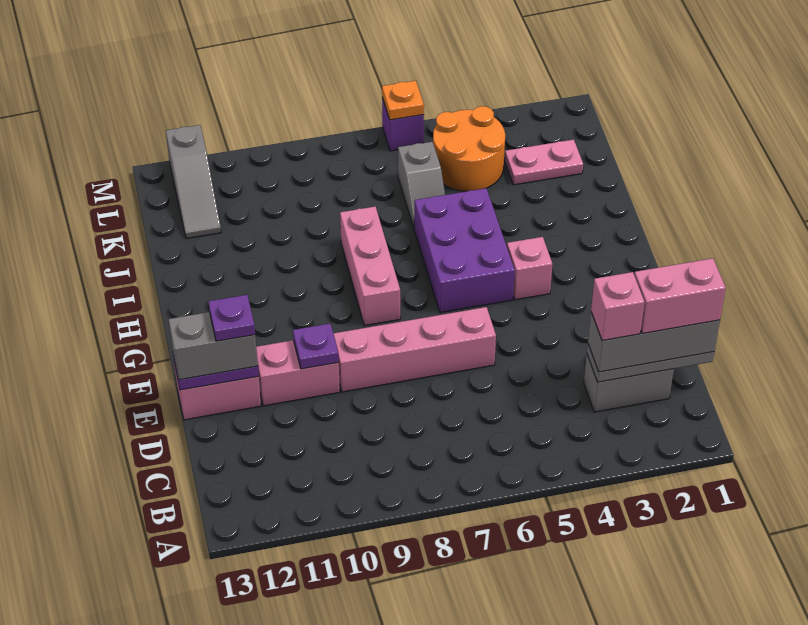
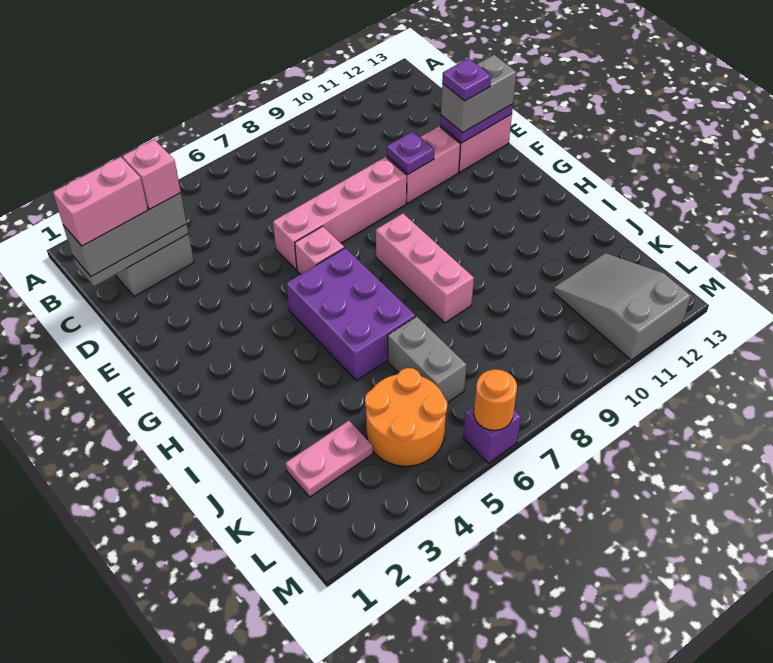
pink brick G4 level 1 -> pink brick F6 level 1
grey slope J6:K6 level 1 top K -> grey brick J6:K6 level 1
grey slope K12:M12 level 1 top M -> grey slope K11:M12 level 1 top M
orange plate M6 level 2 -> orange round brick M6 level 2

